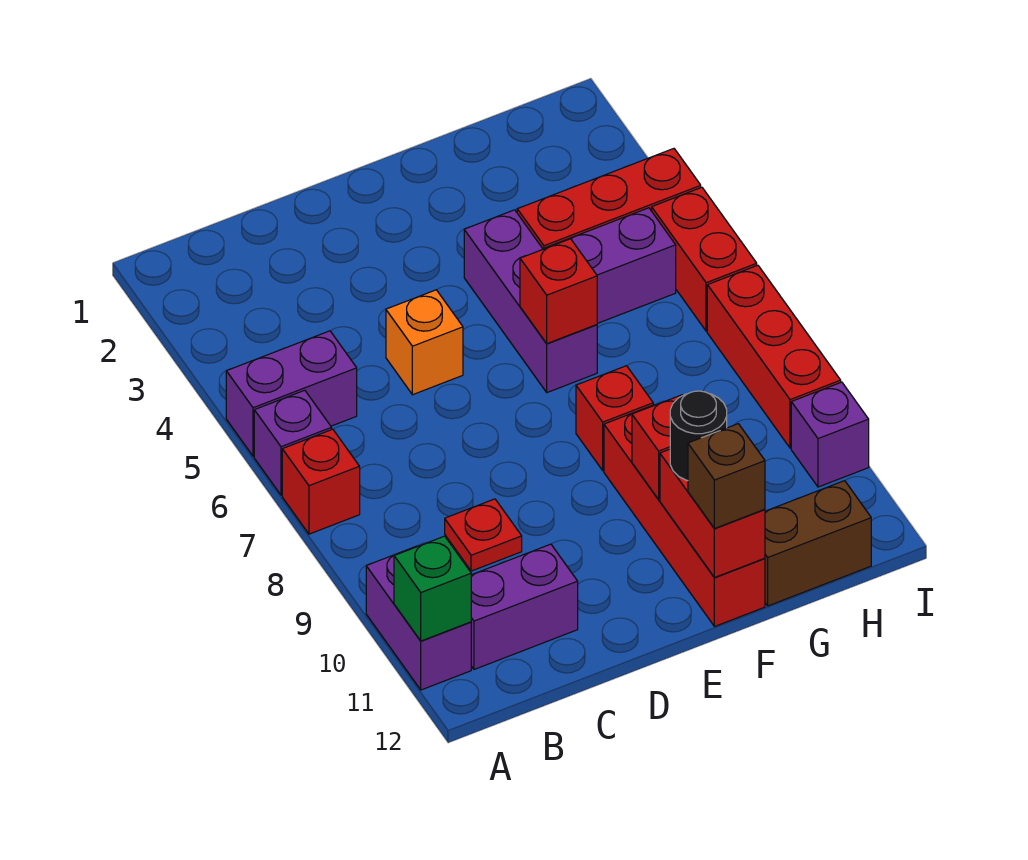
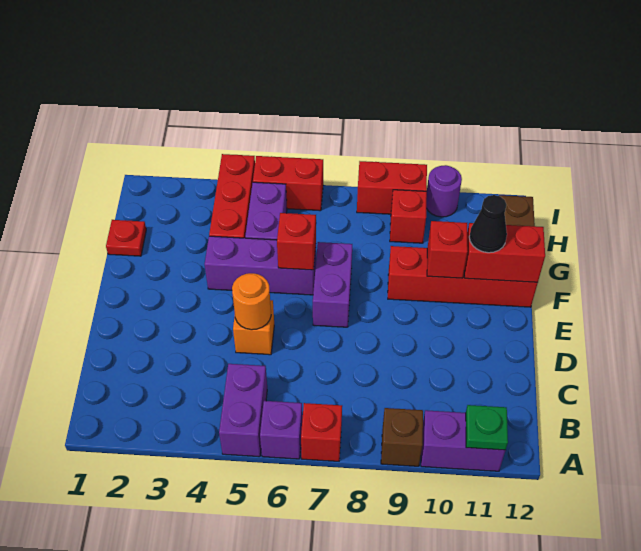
green brick A11 level 2 -> green plate A11 level 2
purple brick B11:C11 level 1 -> purple brick E7:F7 level 1
red plate C9 level 1 -> red plate G1 level 1
none -> orange round brick D5 level 2
red brick F8 level 1 -> red brick H9 level 1
black round brick F11 level 3 -> black cone F11 level 3
brown brick F12 level 3 -> brown brick A9 level 1
red brick I7:I9 level 1 -> red brick I8:I9 level 1
purple brick I10 level 1 -> purple round brick I10 level 1

